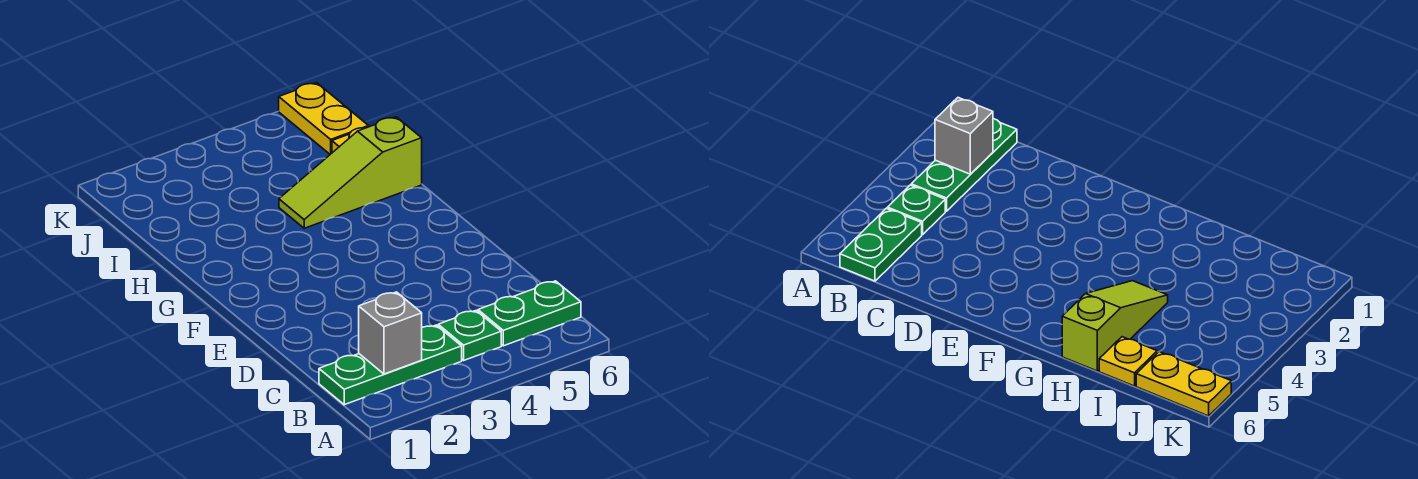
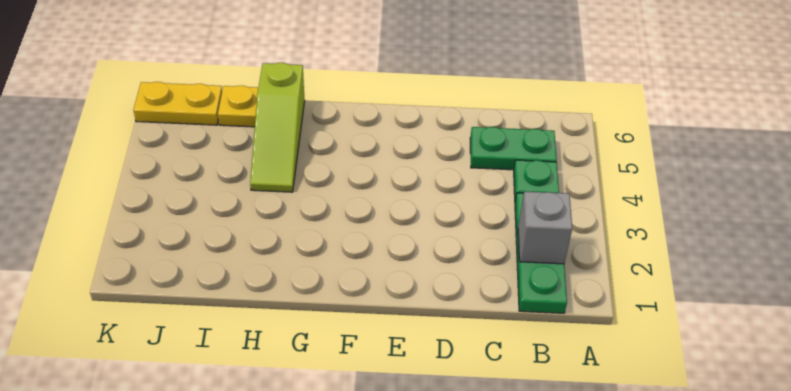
green plate B5:B6 level 1 -> green plate B5:C5 level 1

